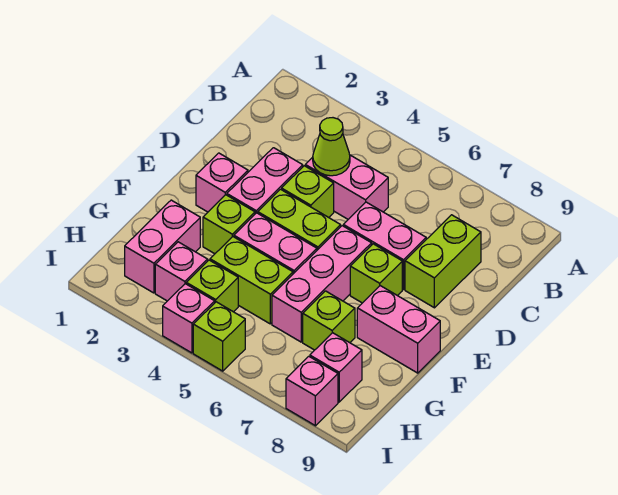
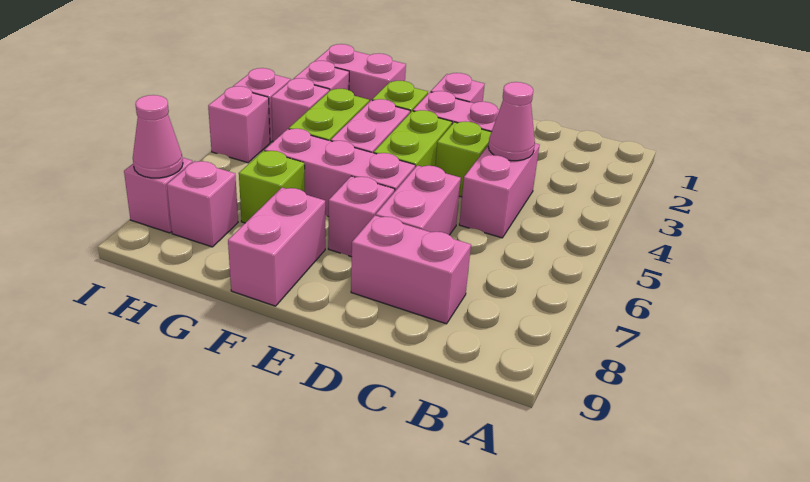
lime cone C4 level 2 -> pink cone C4 level 2
lime brick C8:D8 level 1 -> pink brick C8:D8 level 1
lime brick E7 level 1 -> pink brick E7 level 1
lime brick H4 level 1 -> pink brick H4 level 1
lime brick I5 level 1 -> pink brick I5 level 1
none -> pink cone I8 level 2

